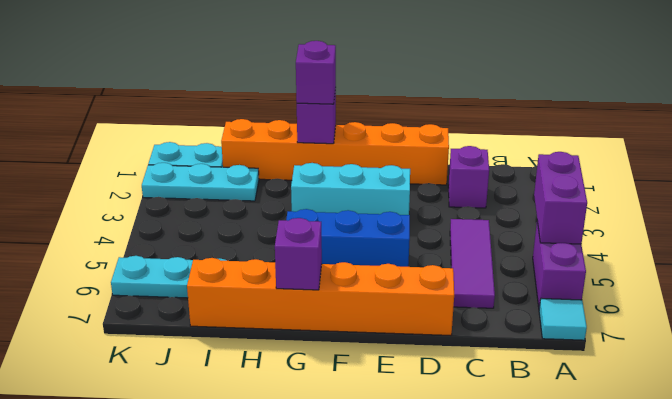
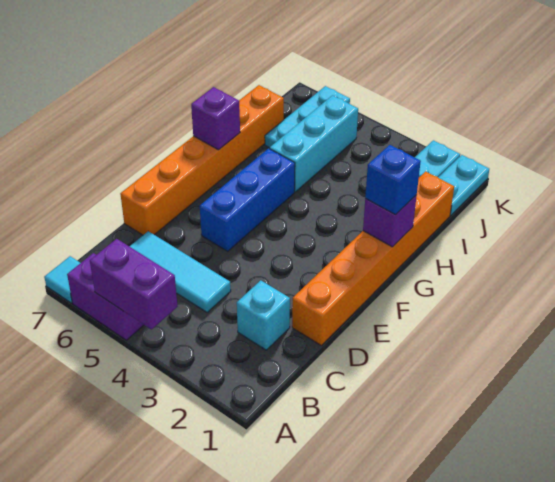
purple brick C2 level 1 -> cyan brick C2 level 1
purple tile C4:C6 level 1 -> cyan tile C4:C6 level 1
cyan brick E3:G3 level 1 -> cyan brick H5:J5 level 1
purple brick G1 level 3 -> blue brick G1 level 3

